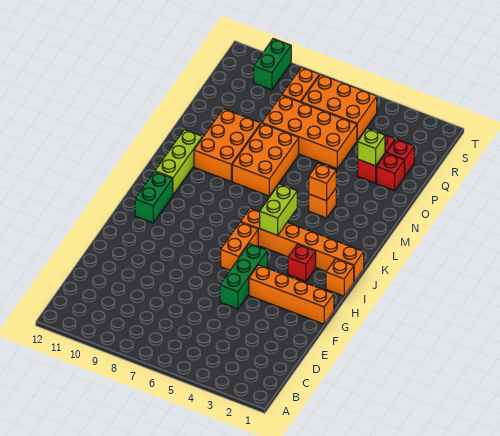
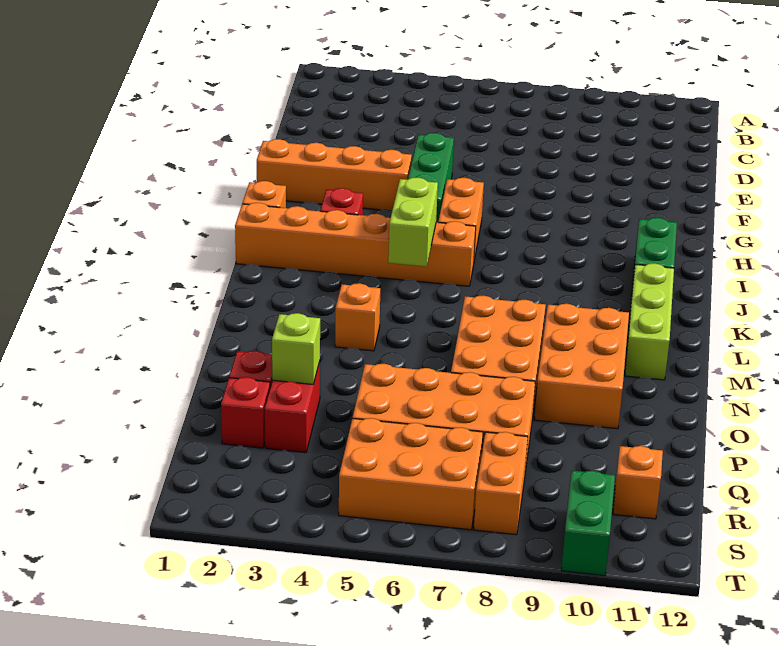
orange brick M4 level 2 -> orange brick R11 level 1

